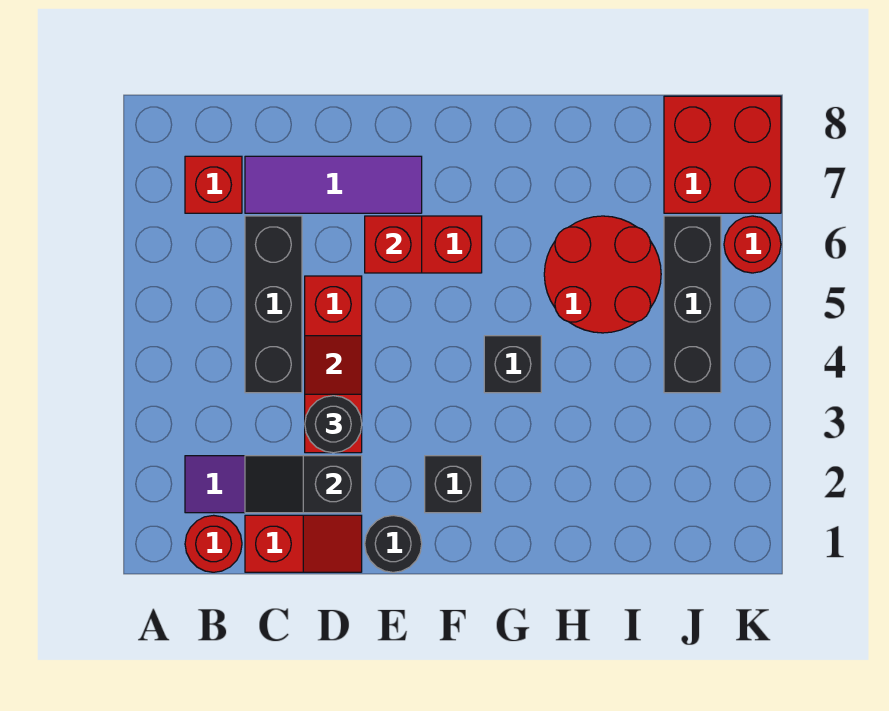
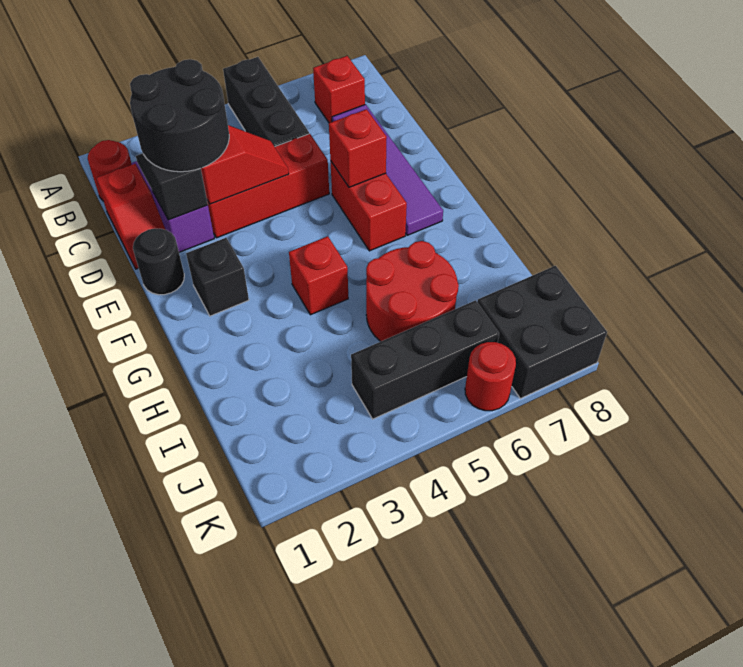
black brick C4:C6 level 1 -> black brick A5:C5 level 1
purple tile C7:E7 level 1 -> purple tile C7:F7 level 1
black round brick D3 level 3 -> black round brick C2:D3 level 3
black brick G4 level 1 -> red brick G4 level 1
red brick J7:K8 level 1 -> black brick J7:K8 level 1

